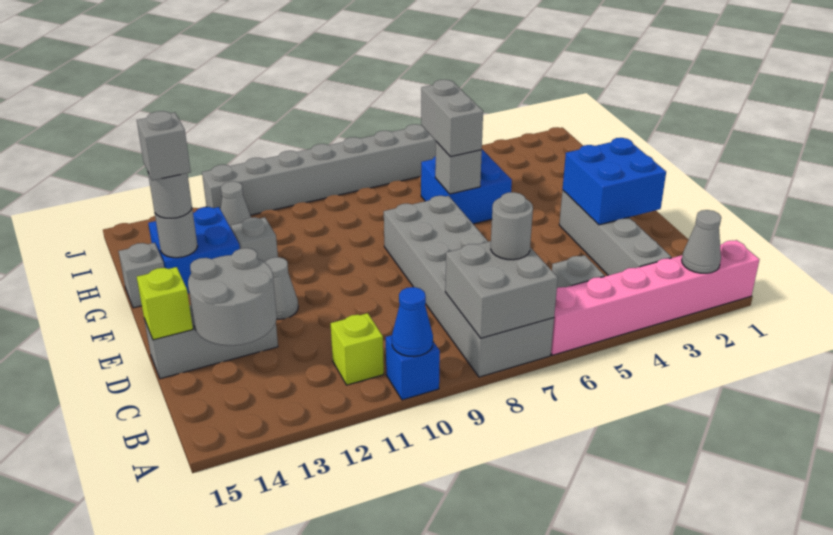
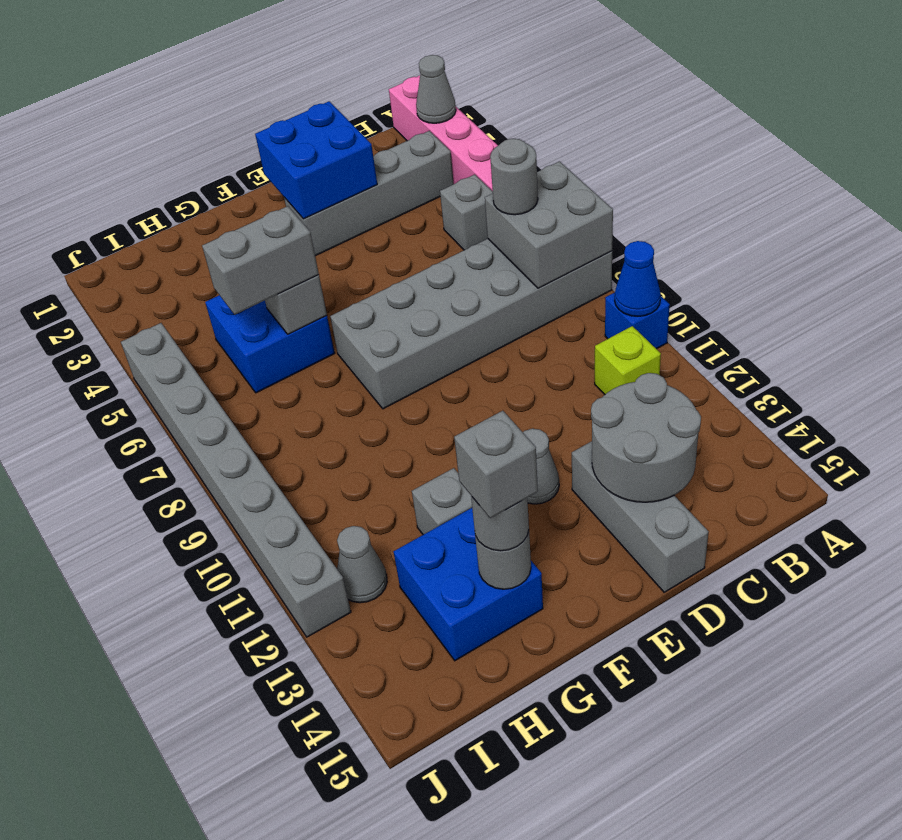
lime brick D15 level 2 -> none
grey brick G15 level 1 -> none

